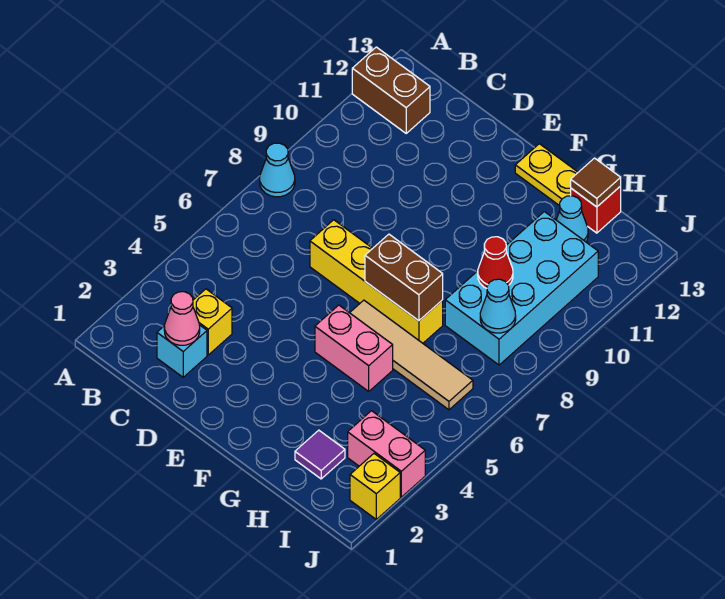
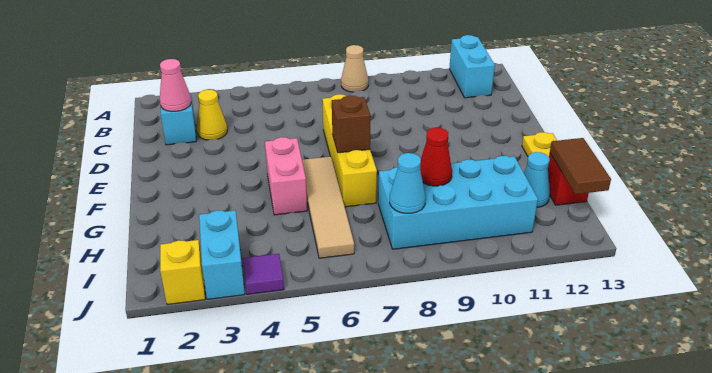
cyan cone A8 level 1 -> tan cone A8 level 1
brown brick A12:B12 level 1 -> cyan brick A12:B12 level 1
yellow brick C3 level 1 -> yellow cone C3 level 1
brown brick F7:G7 level 2 -> brown brick F7 level 2
purple tile H2 level 1 -> purple tile J4 level 1
brown tile H13 level 2 -> brown tile H13:I13 level 2
pink brick I3:J3 level 1 -> cyan brick I3:J3 level 1

